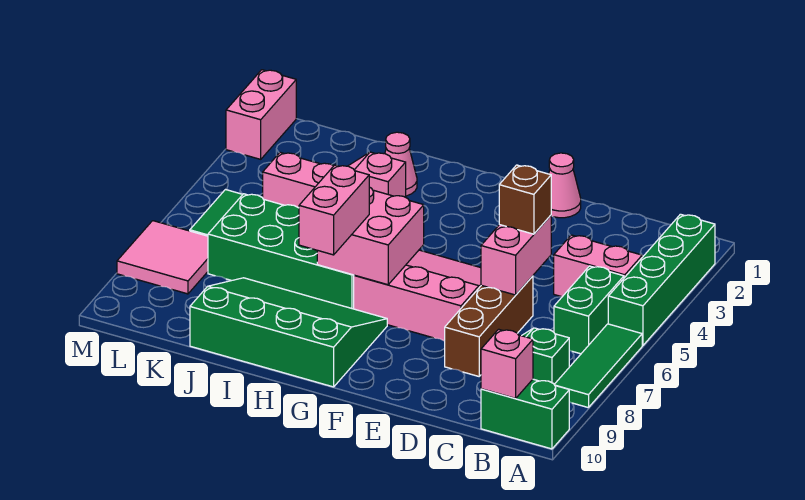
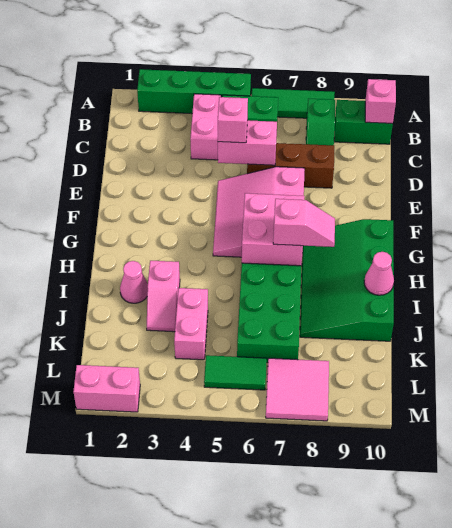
green brick A10:B10 level 1 -> green brick B9:B10 level 1
brown brick D5 level 3 -> pink brick D5 level 3
pink cone E1 level 1 -> pink cone I10 level 2
pink brick H7:H8 level 3 -> pink slope H7:H8 level 3 top 7

